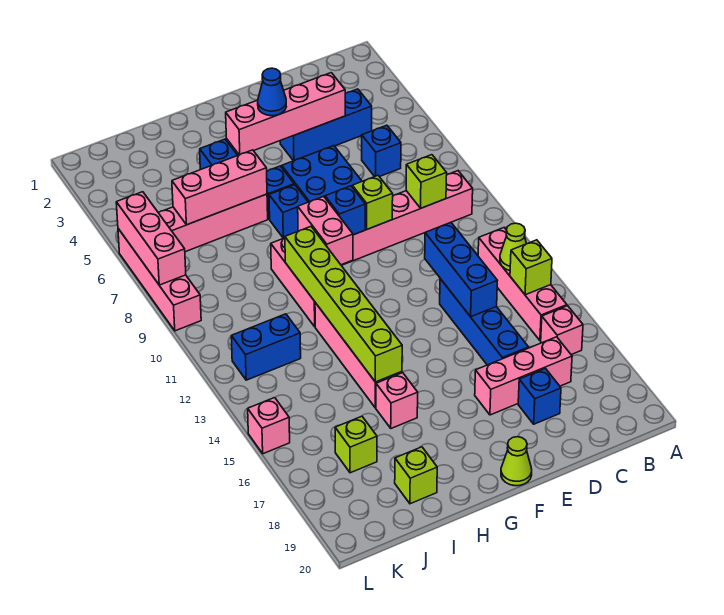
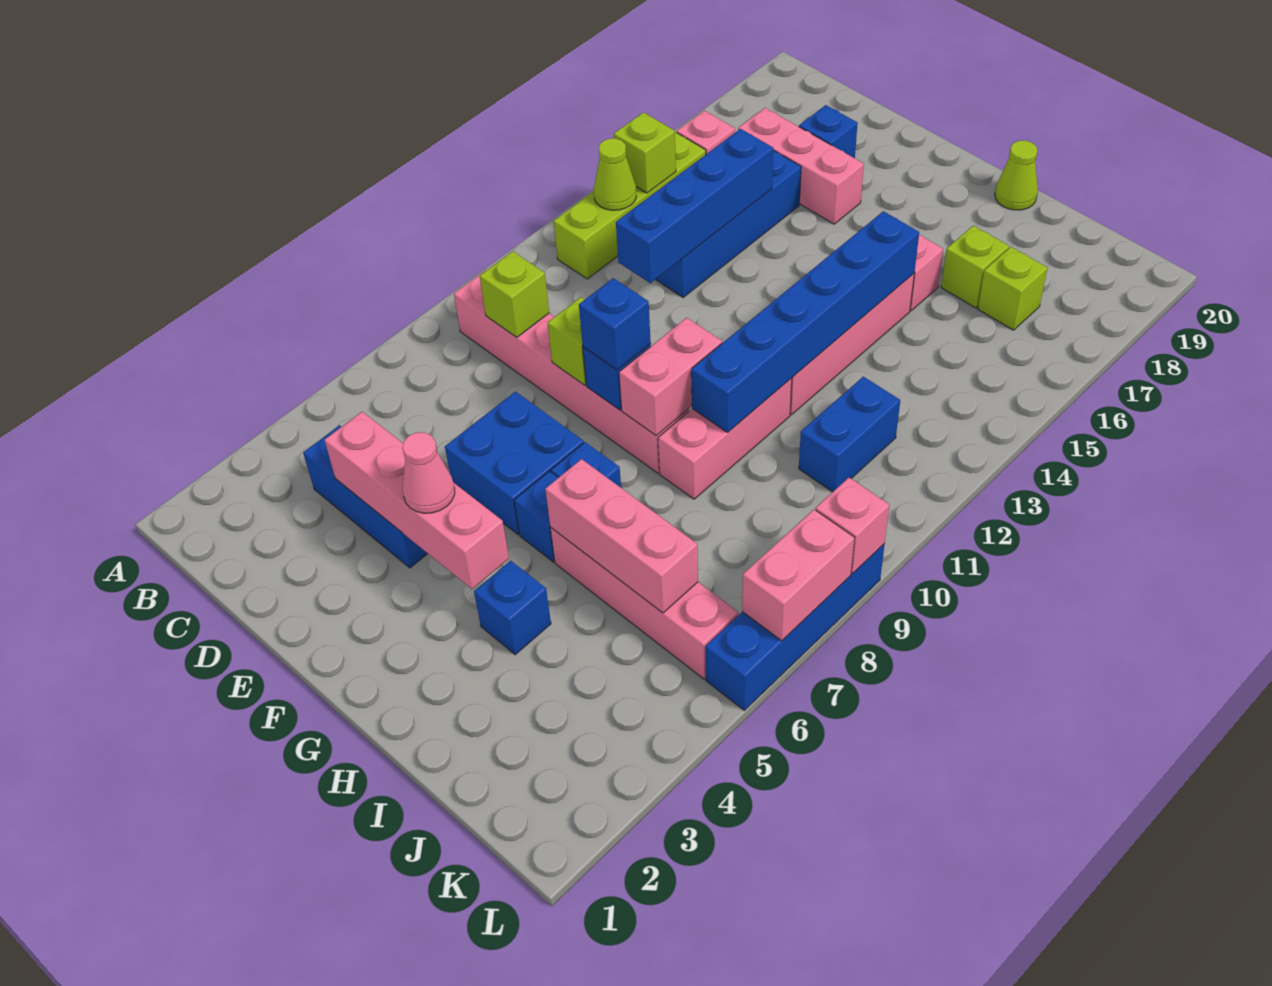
pink brick B12:B15 level 1 -> lime brick B12:B15 level 1
blue brick C6 level 1 -> blue brick F9 level 3
blue brick D12:D14 level 2 -> blue brick D12:D15 level 2
blue cone F4 level 3 -> pink cone F4 level 3
lime cone F20 level 1 -> lime cone H20 level 1
lime brick H10:H15 level 2 -> blue brick H10:H15 level 2
lime brick I19 level 1 -> lime brick I17 level 1
blue brick J12:K12 level 1 -> blue brick J11:J12 level 1
pink brick L6:L9 level 1 -> blue brick L6:L9 level 1
pink brick L6:L8 level 2 -> pink brick L7:L8 level 2
pink brick L15 level 1 -> pink brick L9 level 2

